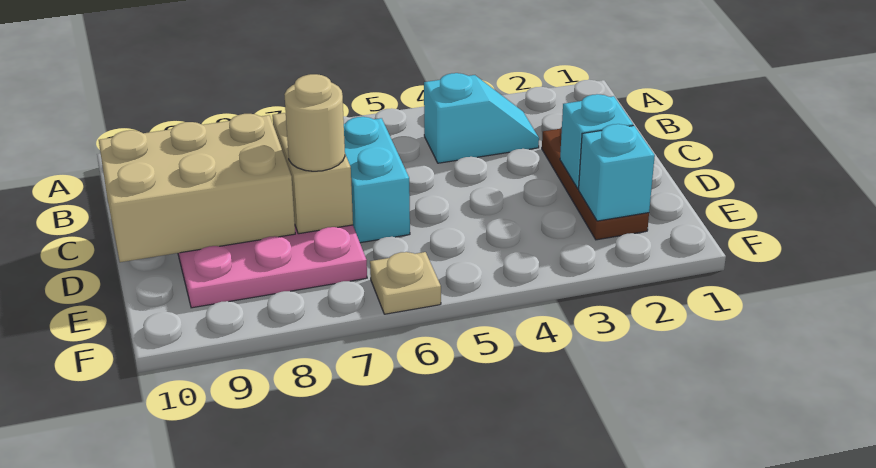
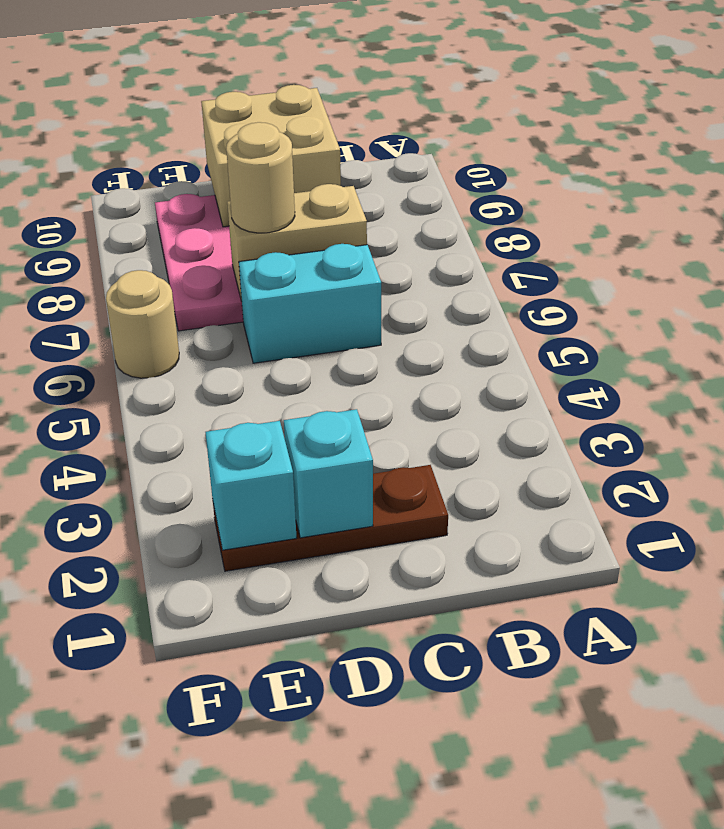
cyan slope B3:B4 level 1 top 4 -> none
tan brick C8:D10 level 2 -> tan brick C9:D10 level 2
tan plate F6 level 1 -> tan round brick F6 level 1

